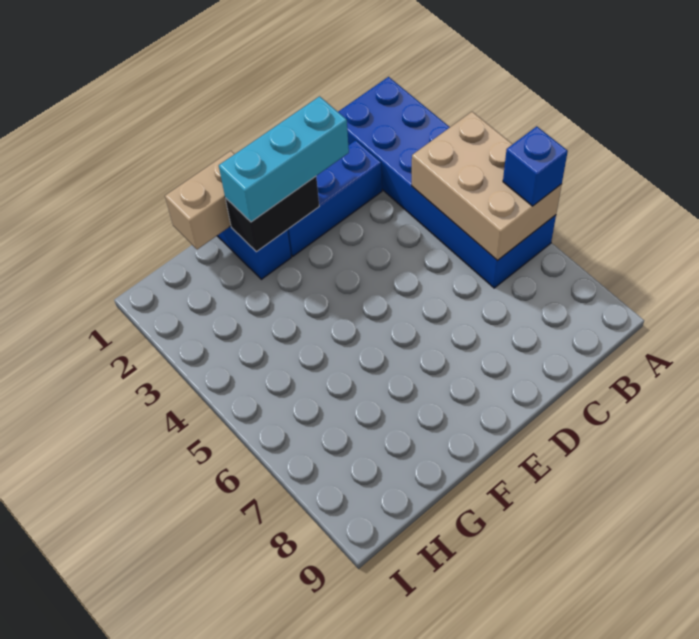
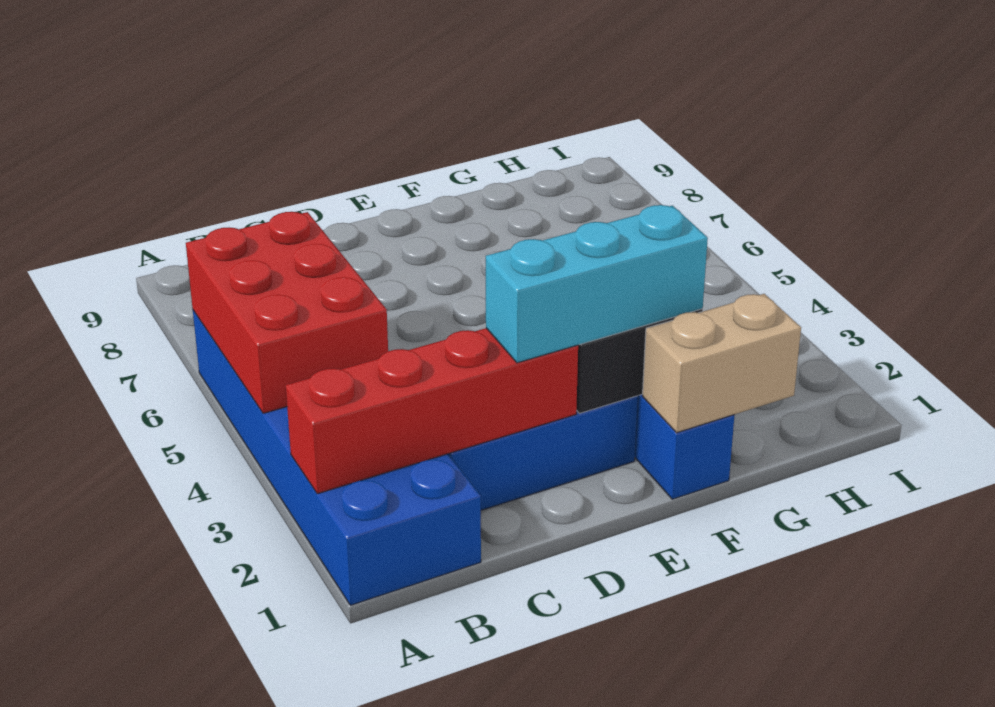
none -> red brick A2:D2 level 2
tan brick A4:B6 level 2 -> red brick A4:B6 level 2
blue brick A6 level 3 -> none

